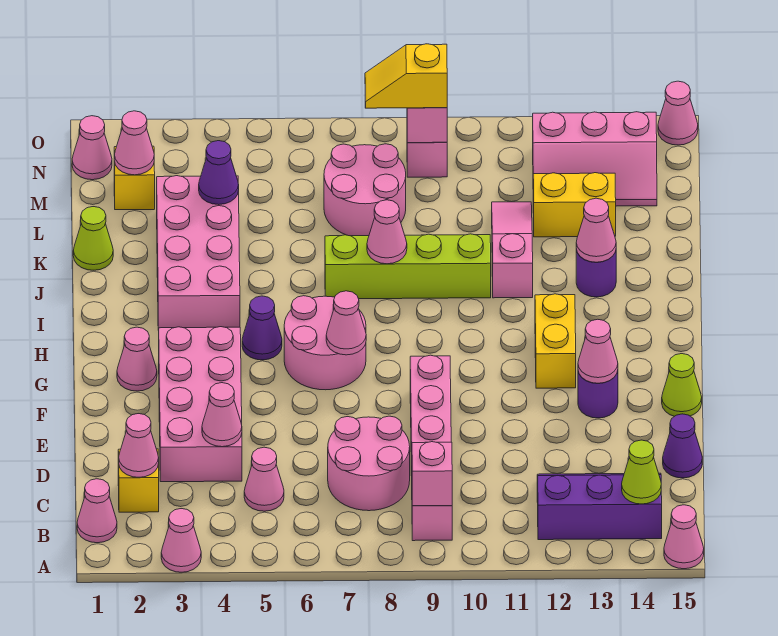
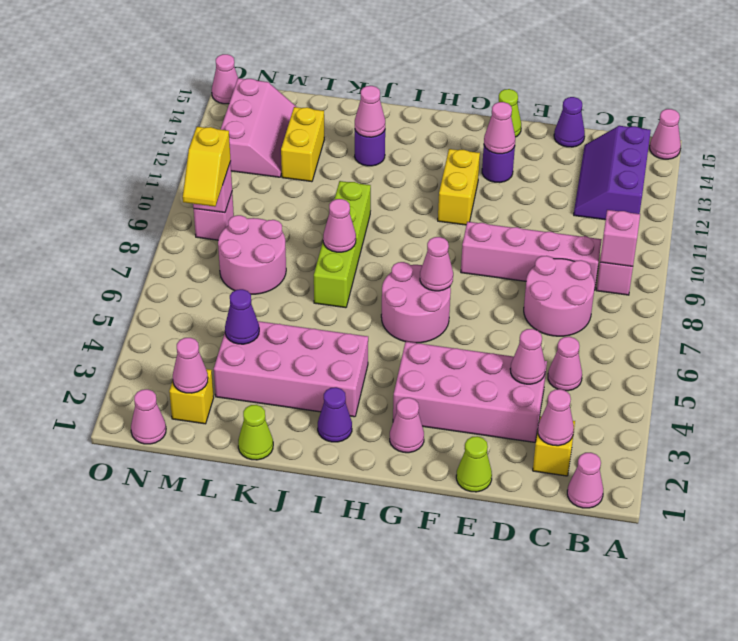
pink cone A3 level 1 -> none
lime cone B14 level 2 -> lime cone E1 level 1
yellow brick G12:H12 level 1 -> yellow brick G11:G12 level 1
purple cone H5 level 1 -> purple cone I2 level 1
pink slope J11:L11 level 1 top J -> none

